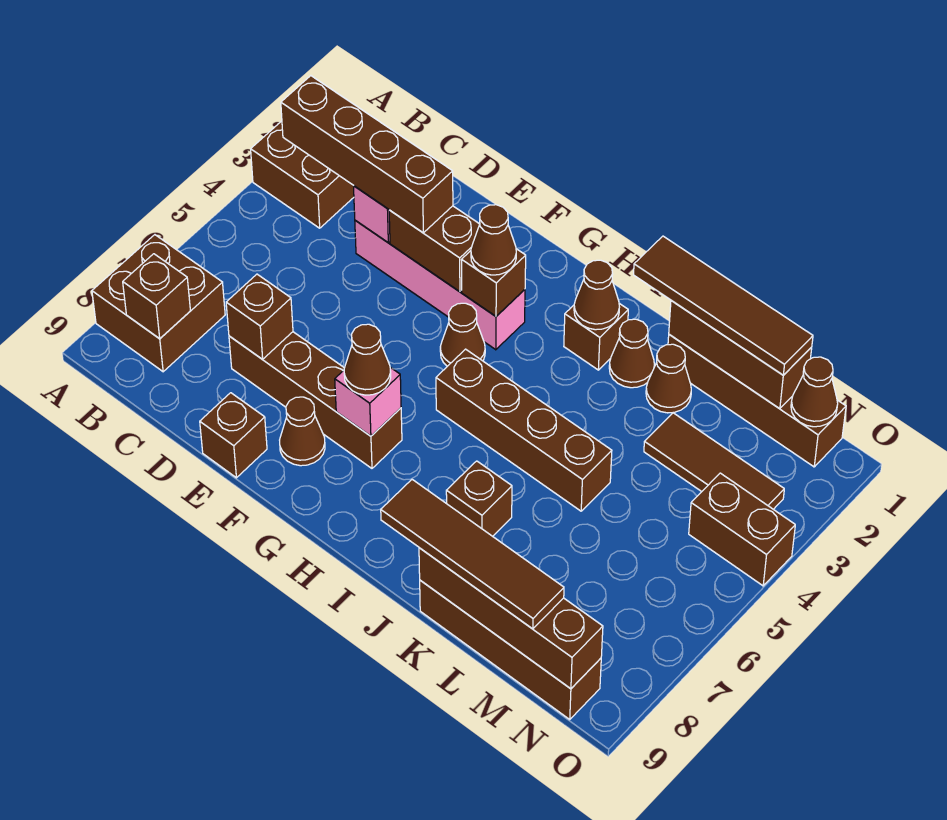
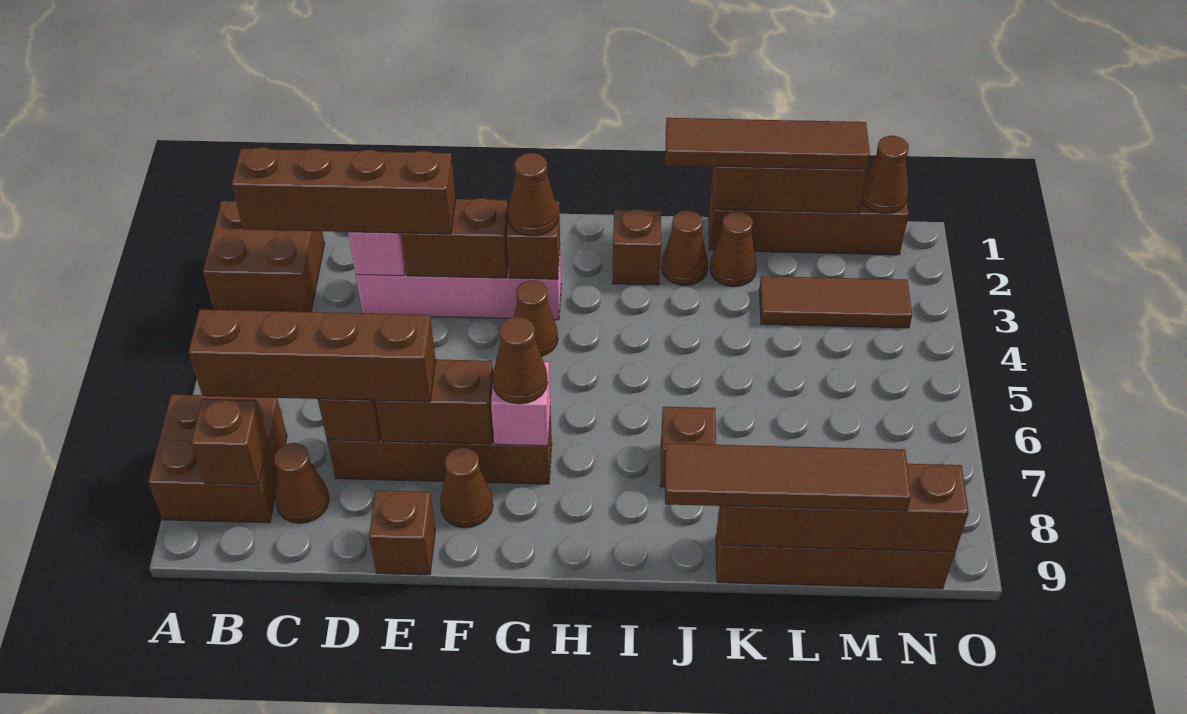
brown brick H5:K5 level 1 -> brown brick B7:E7 level 3
brown cone I2 level 2 -> brown cone C8 level 1
brown brick N4:O4 level 1 -> brown brick E7:F7 level 2

